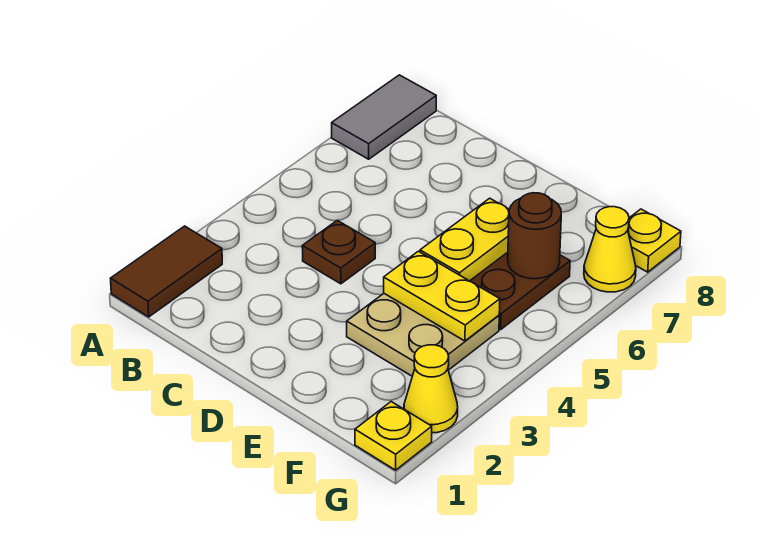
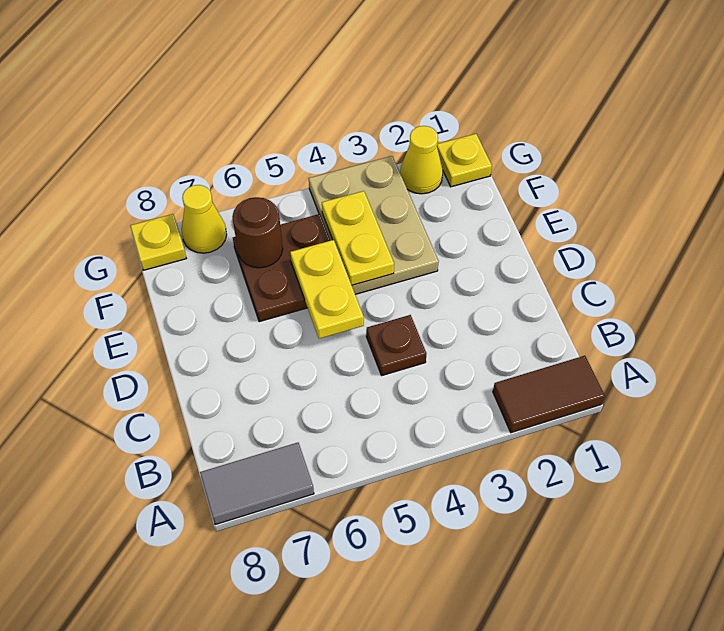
tan plate E3:F4 level 1 -> tan plate E3:G4 level 1
yellow plate E5:E6 level 2 -> yellow plate D5:E5 level 2

